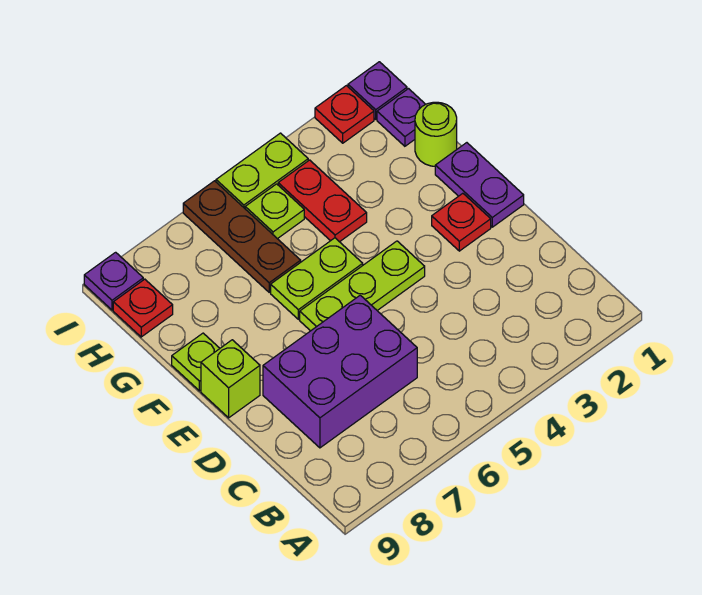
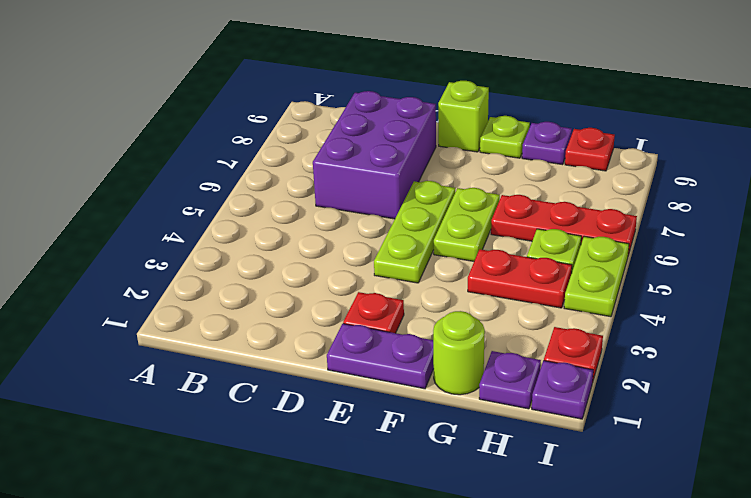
brown plate G6:I6 level 1 -> red plate G6:I6 level 1
purple plate I9 level 1 -> purple plate G9 level 1

